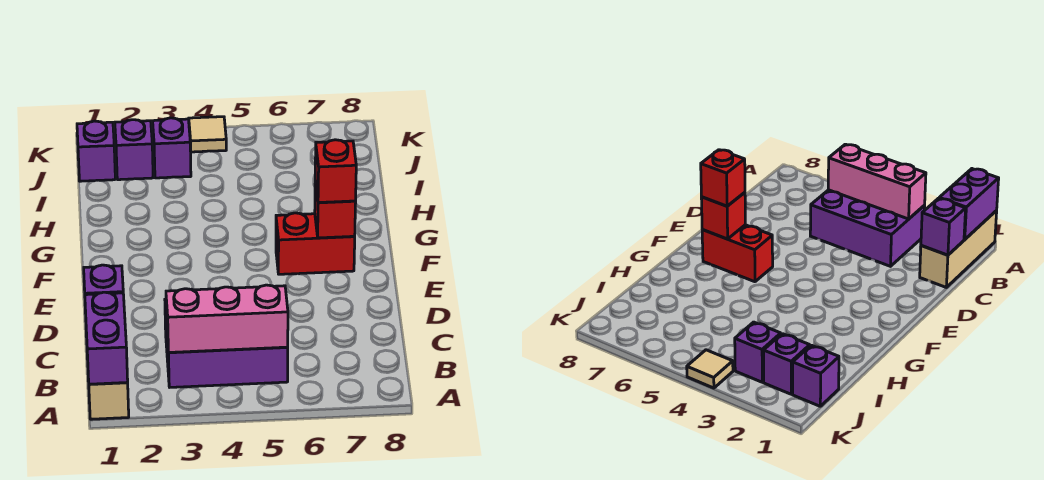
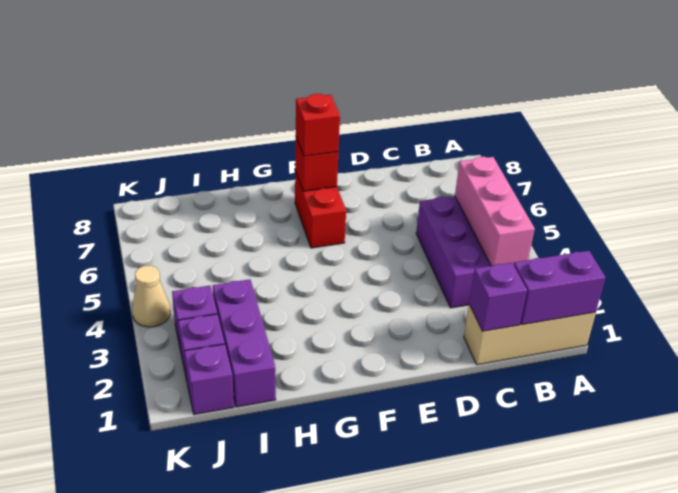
none -> purple brick I1:I3 level 1
tan tile K4 level 1 -> tan cone K4 level 1

